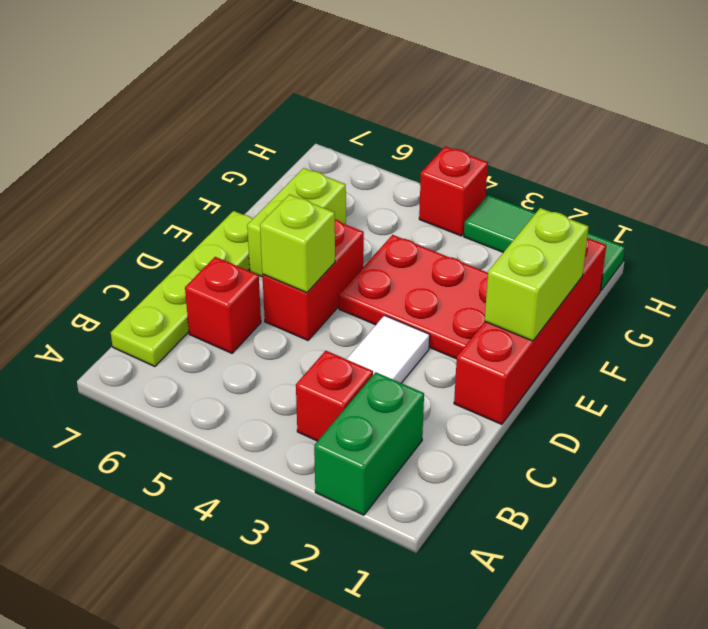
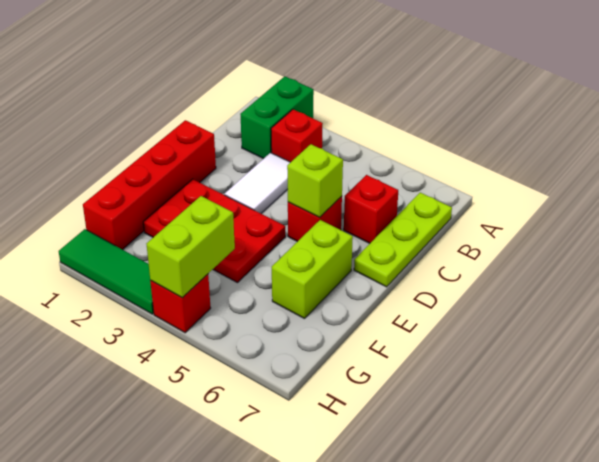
lime plate B7:E7 level 1 -> lime plate B7:D7 level 1
red brick D5:E5 level 1 -> red brick D5 level 1
lime brick E1:F1 level 2 -> lime brick G4:H4 level 2

